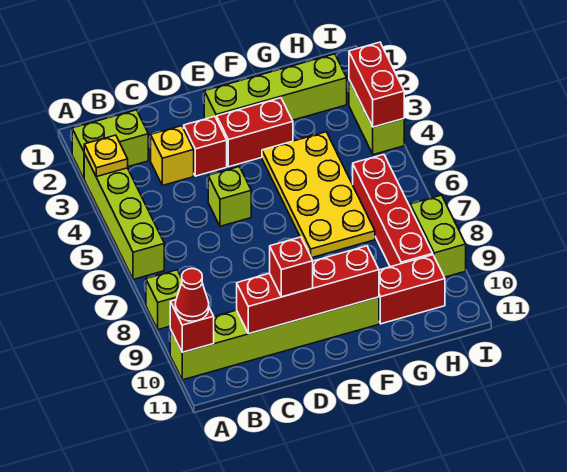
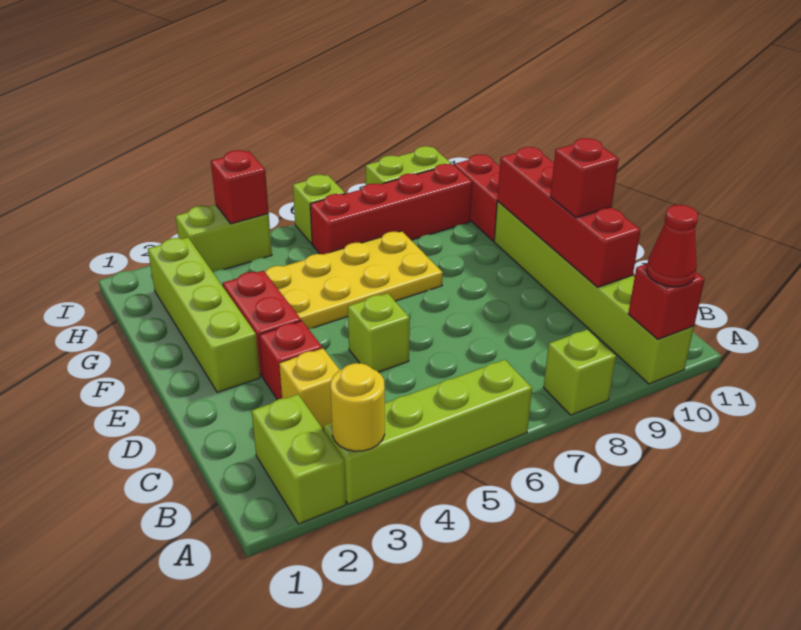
yellow plate A3 level 2 -> yellow round brick A3 level 2
red brick I3:I4 level 2 -> red brick I4 level 2
none -> lime brick I6 level 1

